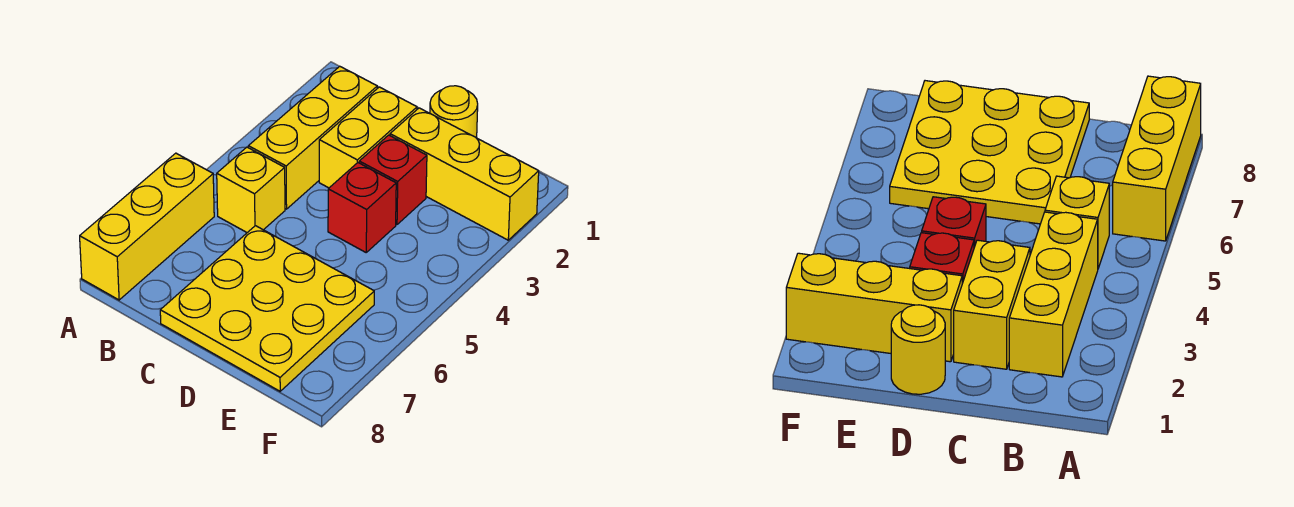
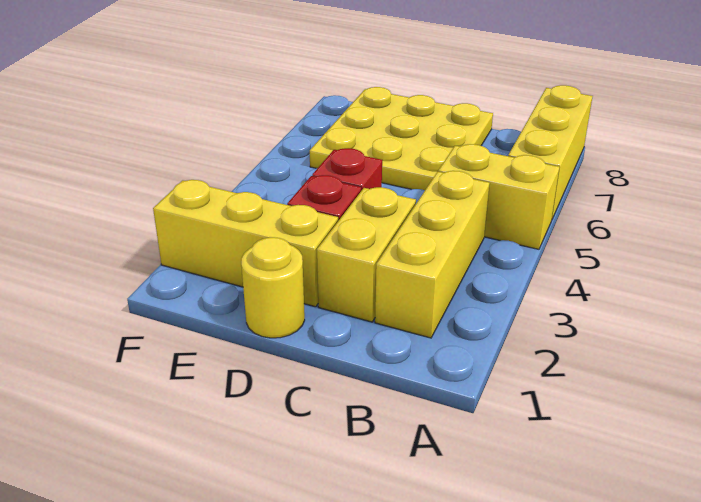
yellow brick B5 level 1 -> yellow brick A5:B5 level 1

